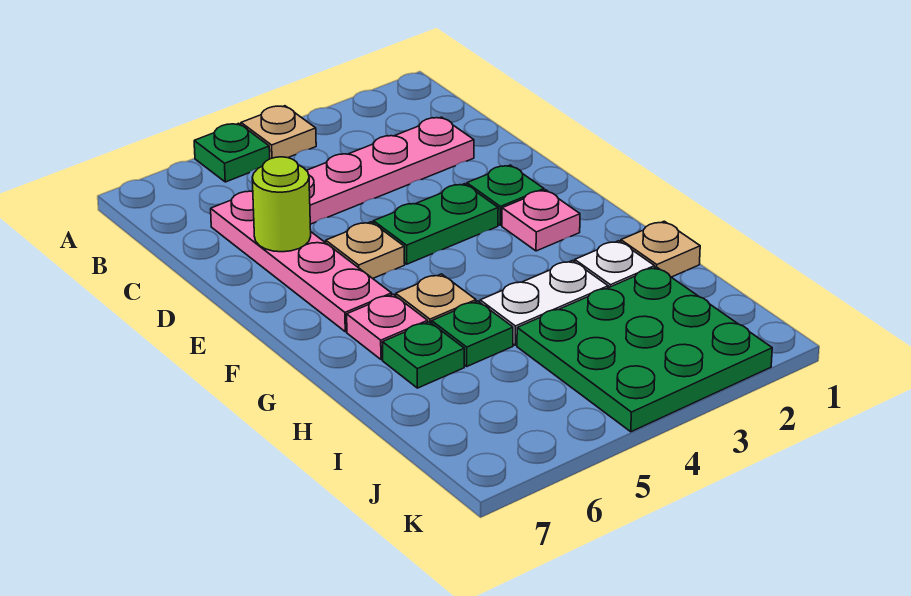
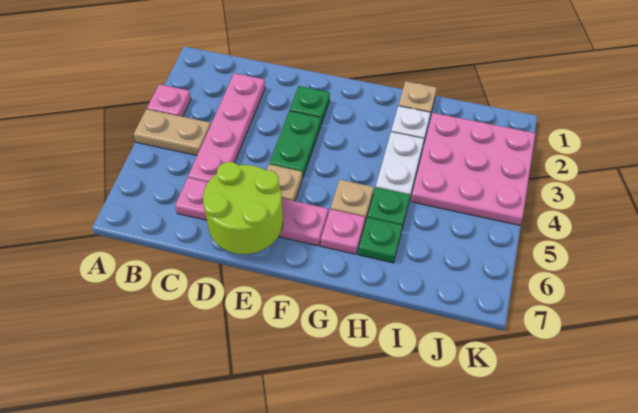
tan plate A4 level 1 -> tan plate A4:B4 level 1
green plate A5 level 1 -> none
lime round brick D6 level 2 -> lime round brick D6:E7 level 2
pink plate F2 level 1 -> pink plate A3 level 1
green plate I2:K4 level 1 -> pink plate I2:K4 level 1

